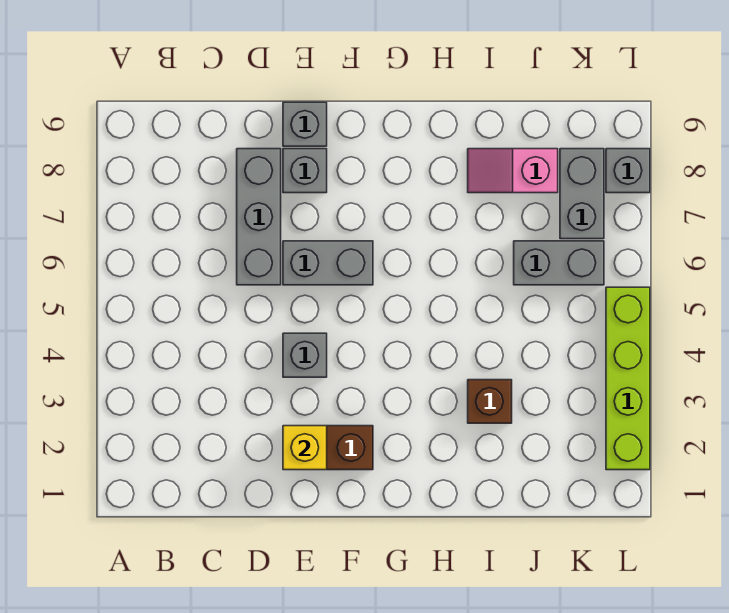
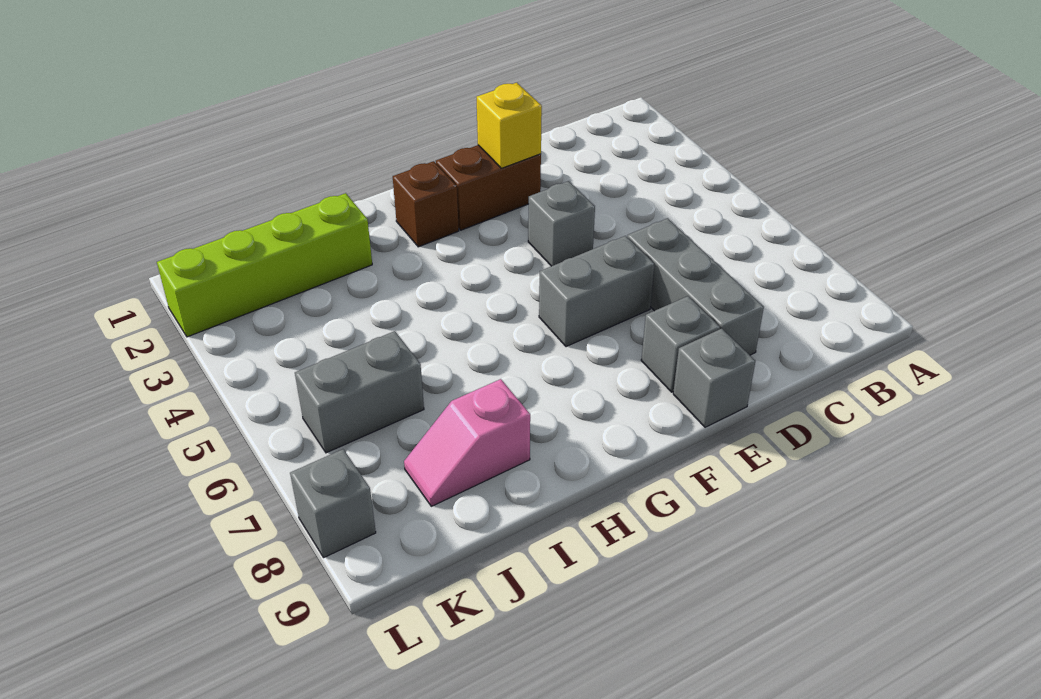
brown brick I3 level 1 -> brown brick G2 level 1
pink slope I8:J8 level 1 top J -> pink slope I8:J8 level 1 top I
grey brick K7:K8 level 1 -> none
lime brick L2:L5 level 1 -> lime brick I2:L2 level 1

